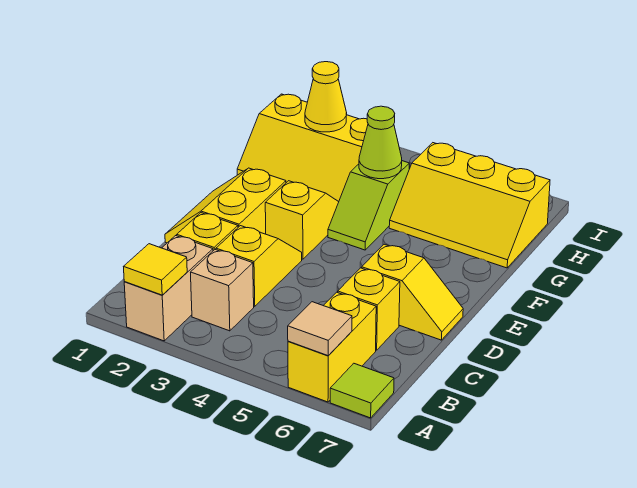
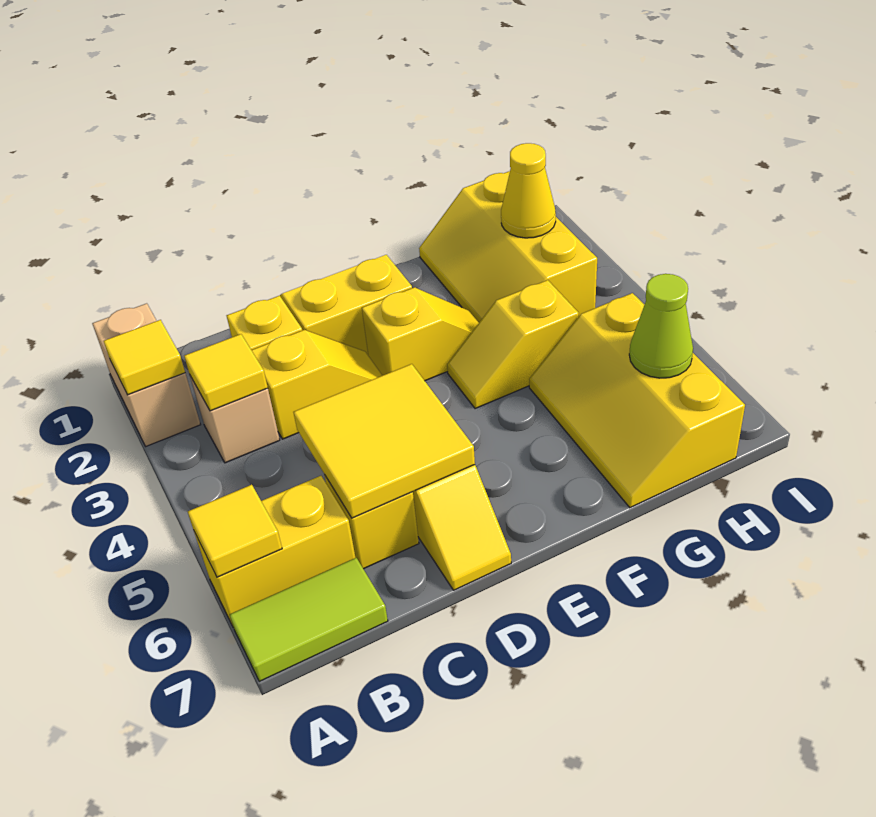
tan brick A2:B2 level 1 -> tan brick A1:A2 level 1
tan tile A6 level 2 -> yellow tile A6 level 2
lime tile A7 level 1 -> lime tile A7:B7 level 1
none -> yellow tile B3 level 2
none -> yellow tile C5:D6 level 2
lime slope F4:G4 level 1 top G -> yellow slope F4:G4 level 1 top G
lime cone G4 level 2 -> lime cone H6 level 2

